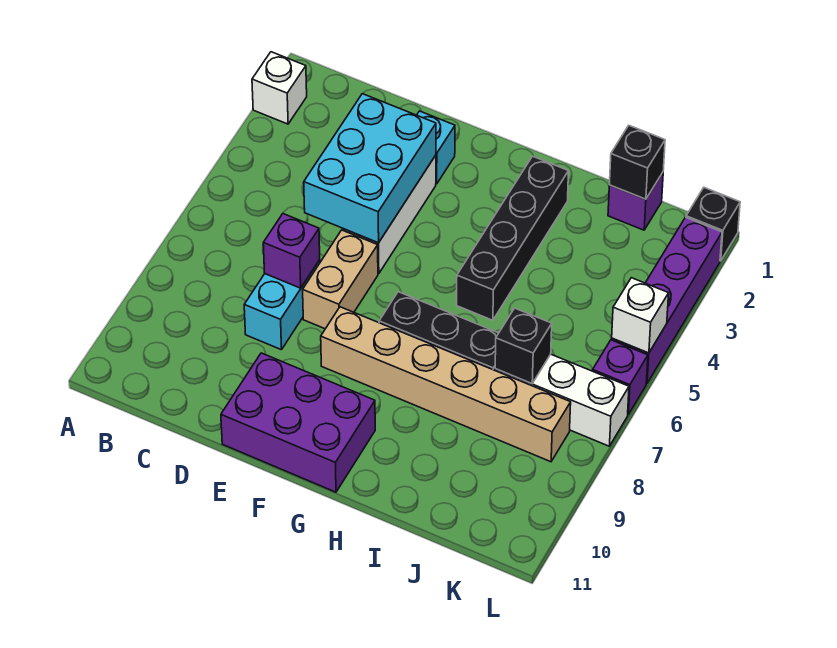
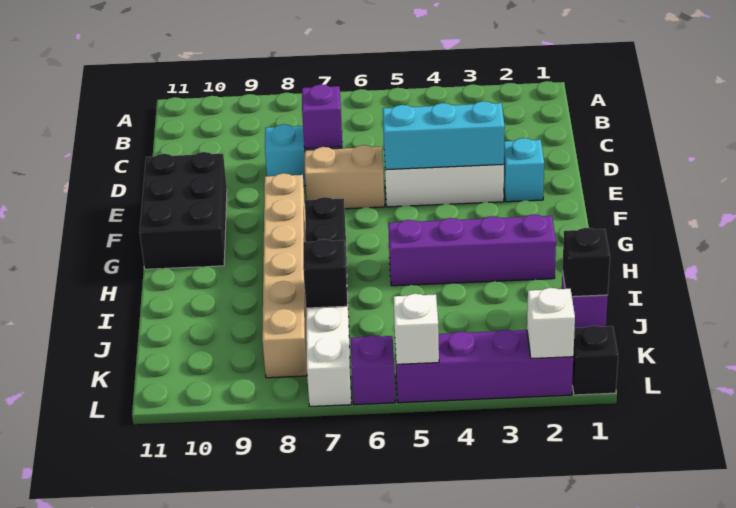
white brick A2 level 1 -> white brick L2 level 2
cyan brick D3:E5 level 2 -> cyan brick E3:E5 level 2
purple brick E10:G11 level 1 -> black brick E10:G11 level 1
black brick H2:H5 level 1 -> purple brick H2:H5 level 1

